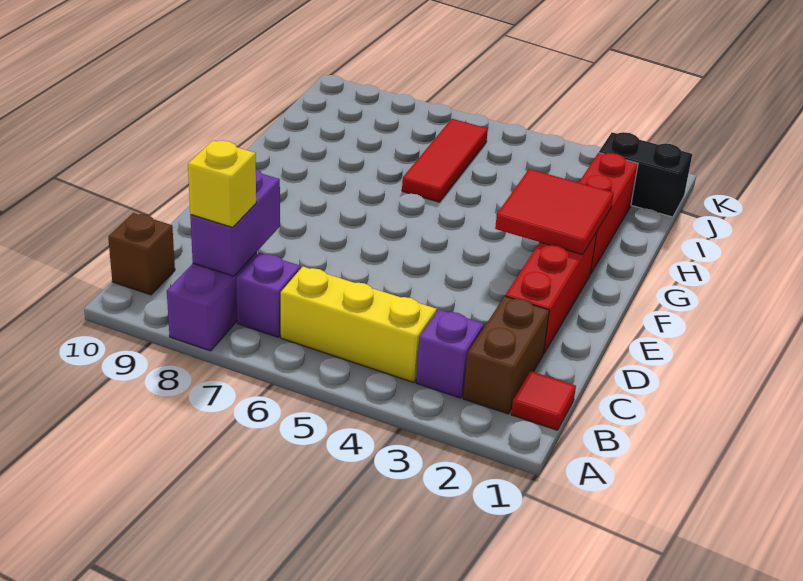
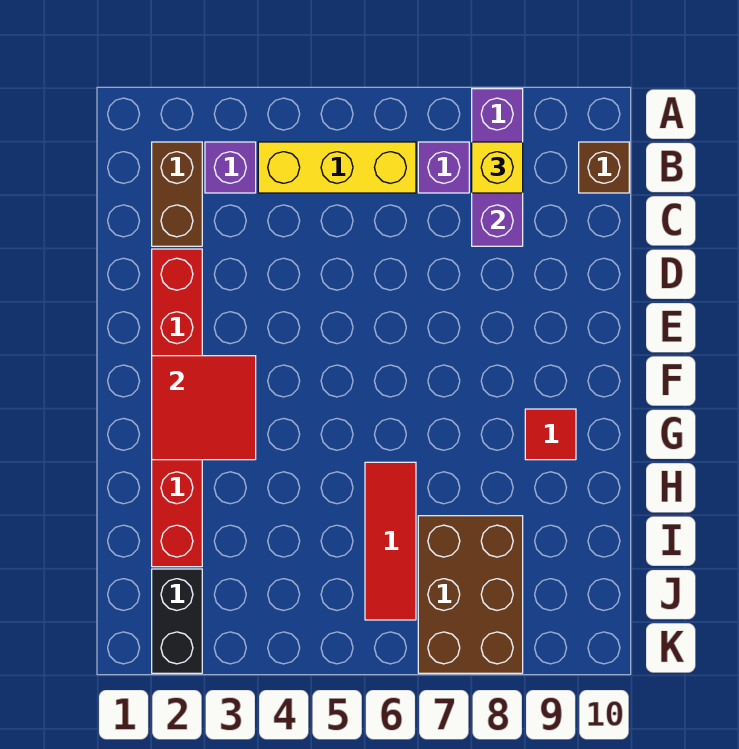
red tile B1 level 1 -> red tile G9 level 1
none -> brown brick I7:K8 level 1
black brick J1:J2 level 1 -> black brick J2:K2 level 1

